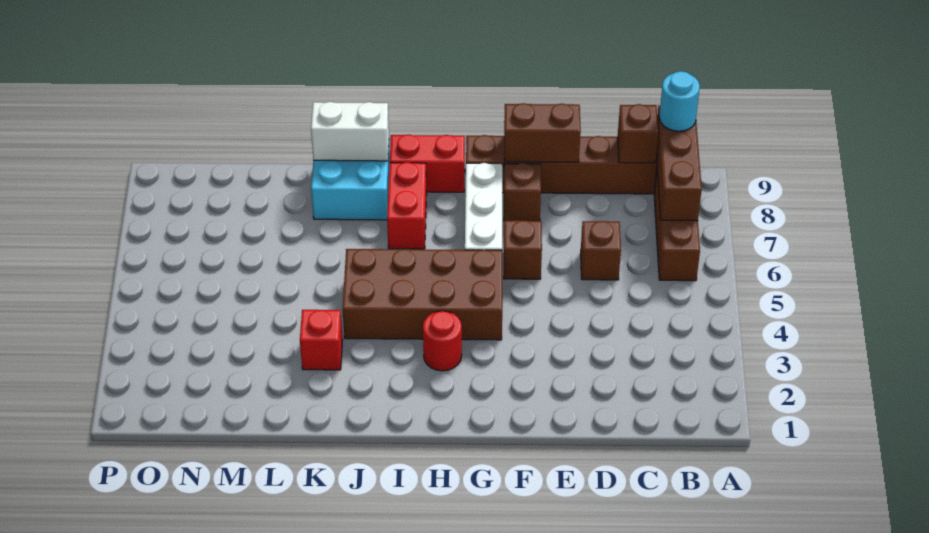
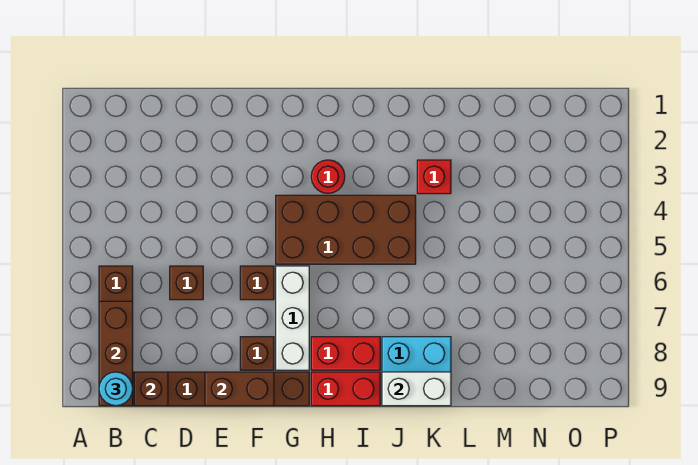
red brick I7:I8 level 1 -> red brick H8:I8 level 1

